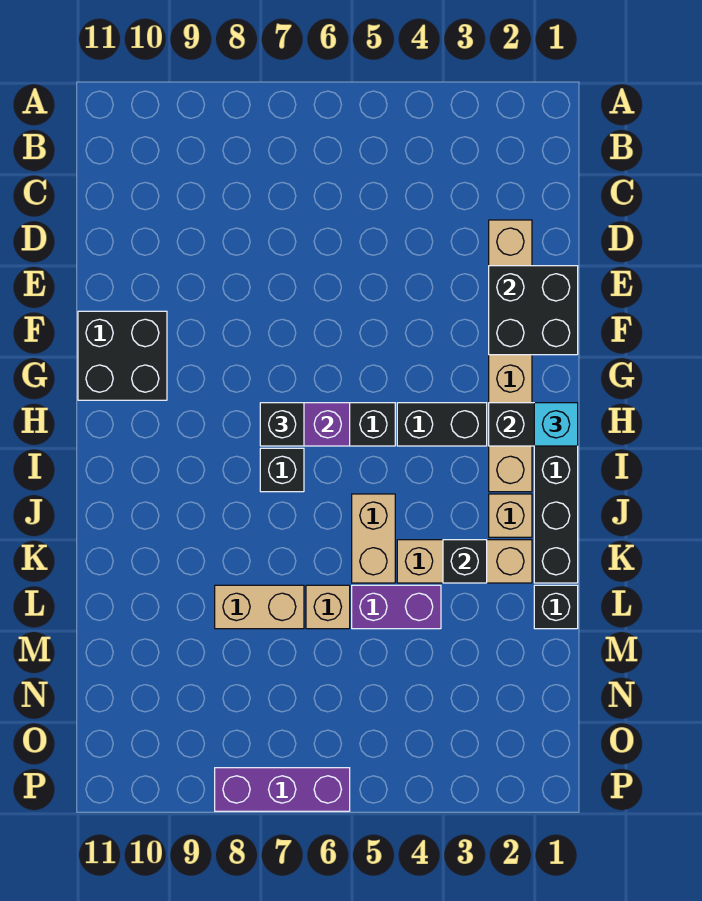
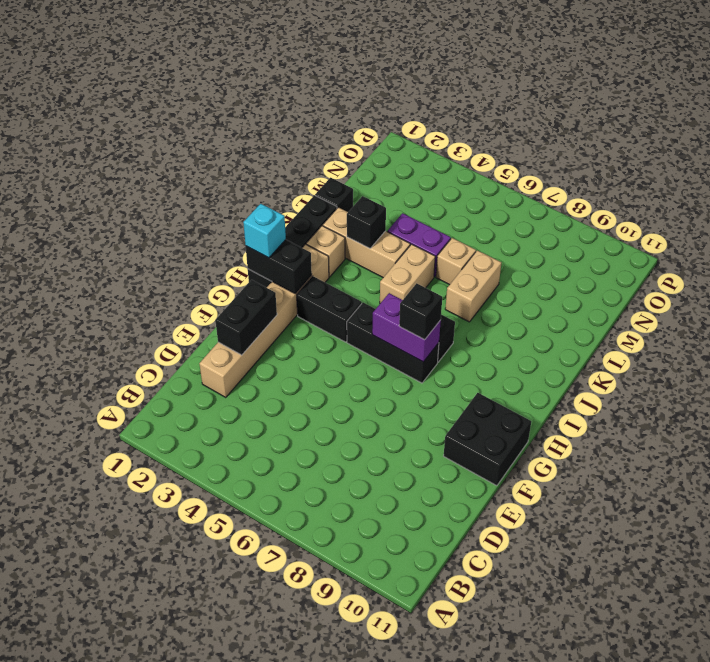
black brick E1:F2 level 2 -> black brick E2:F2 level 2
tan brick L7:L8 level 1 -> tan brick K7:L7 level 1
purple brick P6:P8 level 1 -> none

